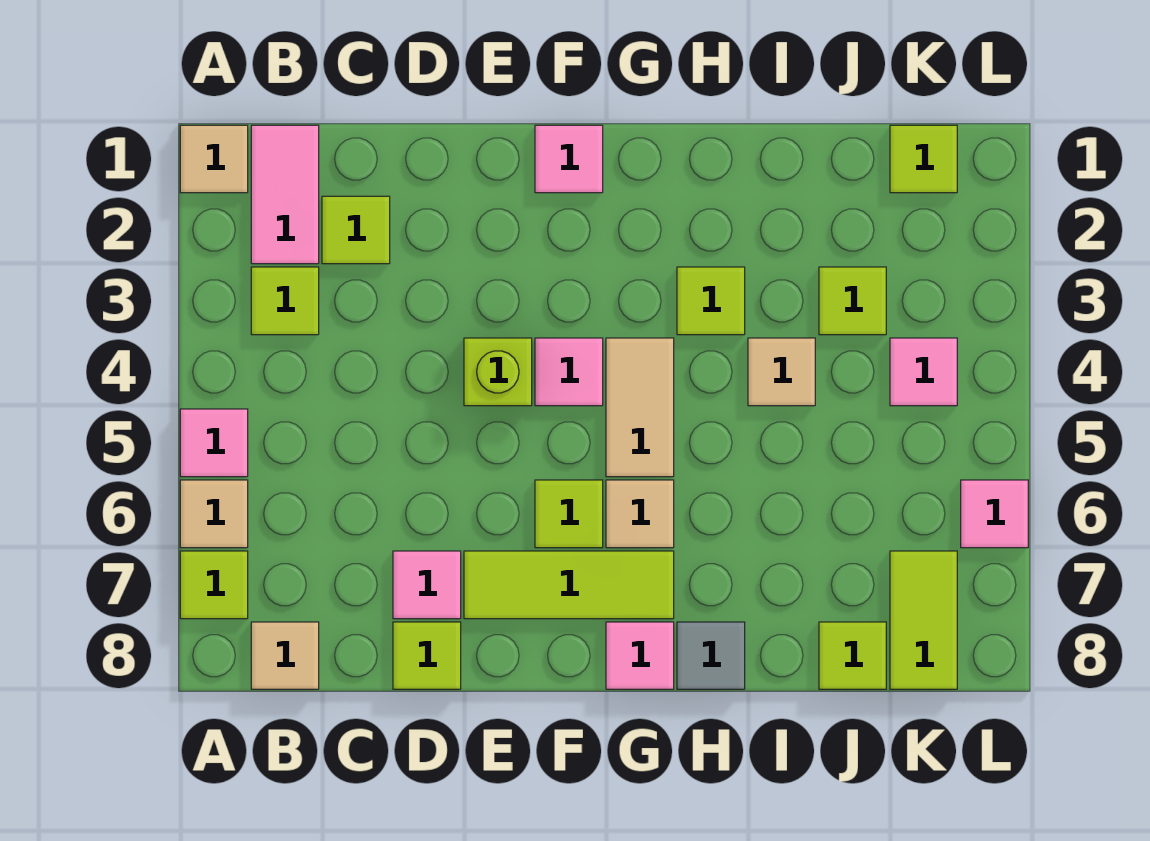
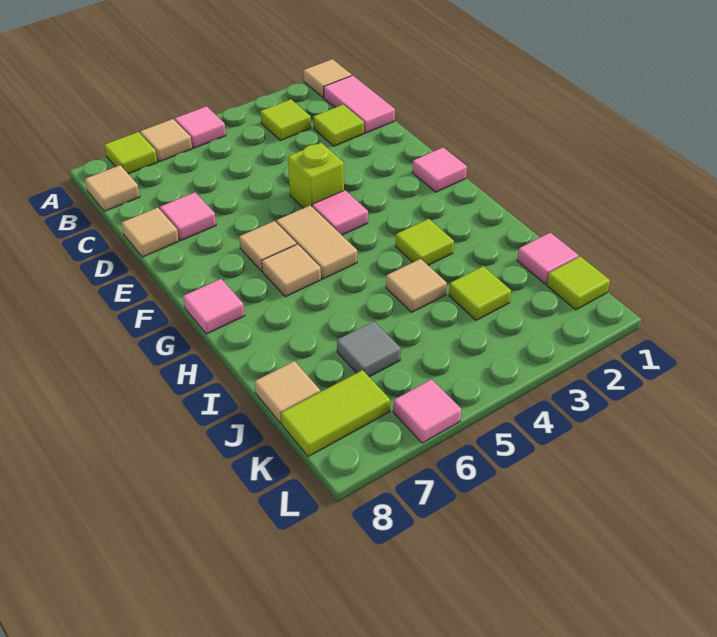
pink tile B1:B2 level 1 -> pink tile B1:C1 level 1
lime tile D8 level 1 -> tan tile D8 level 1
lime tile E7:G7 level 1 -> none
lime tile F6 level 1 -> tan tile F6 level 1
tan tile G4:G5 level 1 -> tan tile F5:G5 level 1
grey tile H8 level 1 -> grey tile J6 level 1
lime tile J8 level 1 -> tan tile J8 level 1
pink tile K4 level 1 -> pink tile J1 level 1

